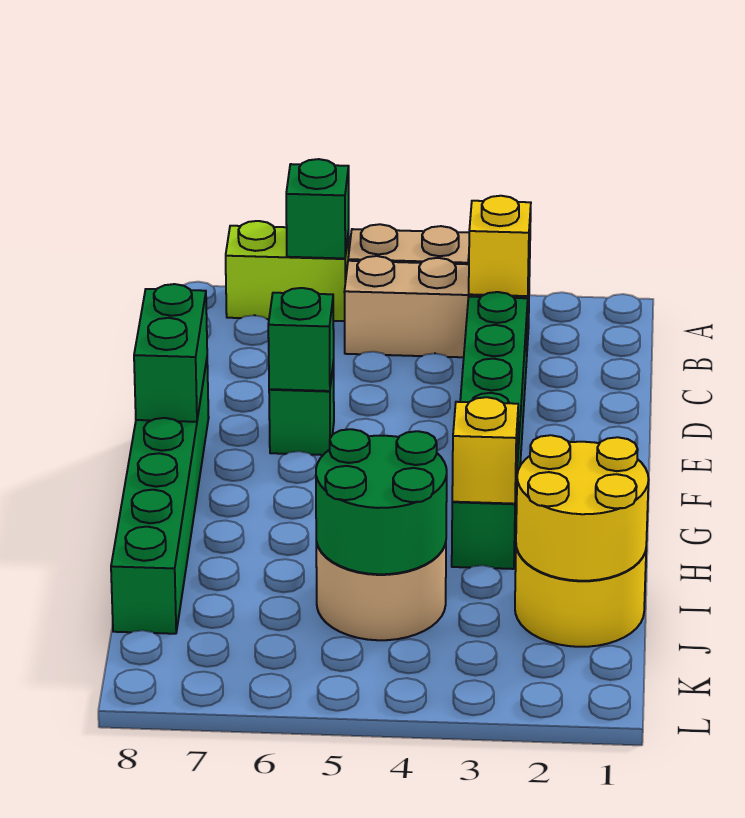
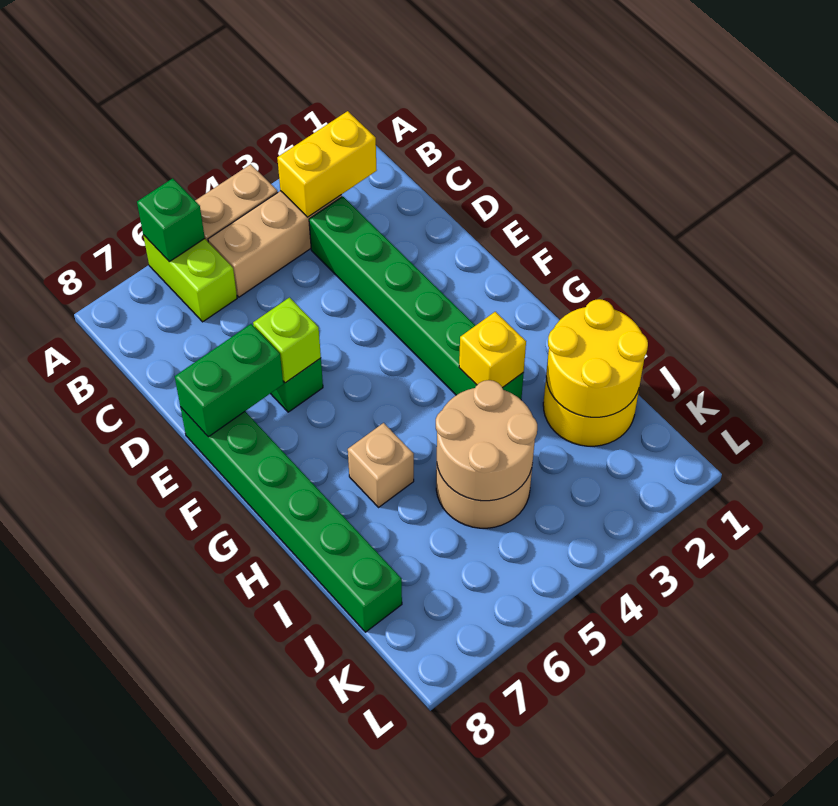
lime brick A6:A7 level 1 -> lime brick A6:B6 level 1
yellow brick B3 level 2 -> yellow brick B2:B3 level 2
green brick E6 level 2 -> lime brick E6 level 2
green brick E8:F8 level 2 -> green brick E7:E8 level 2
none -> tan brick H6 level 1
green round brick I4:J5 level 2 -> tan round brick I4:J5 level 2

